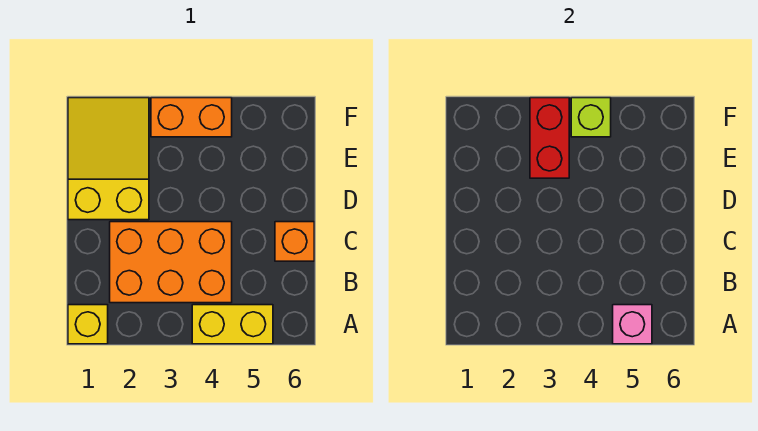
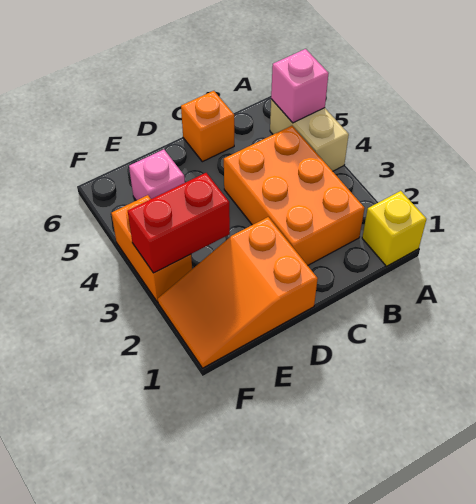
yellow brick A4:A5 level 1 -> tan brick A4:A5 level 1
yellow slope D1:F2 level 1 top D -> orange slope D1:F2 level 1 top D
none -> pink brick E5 level 1
lime brick F4 level 2 -> none

